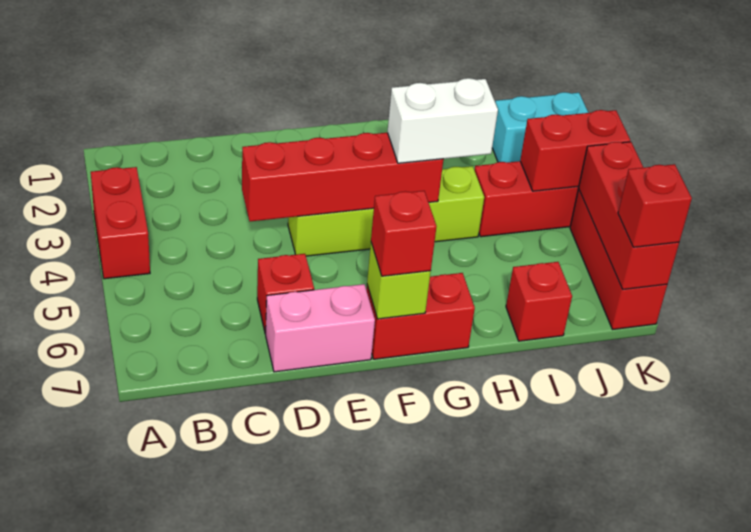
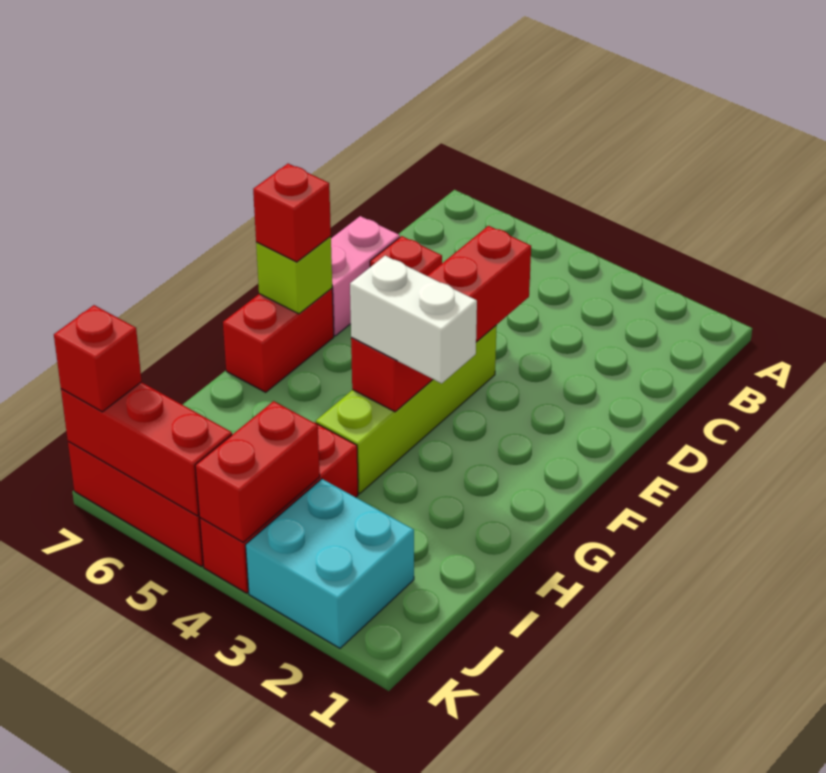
red brick A3:A4 level 1 -> none
white brick G4:H4 level 3 -> white brick G3:G4 level 3
red brick I7 level 1 -> none
cyan brick J2:K2 level 1 -> cyan brick J2:K3 level 1

